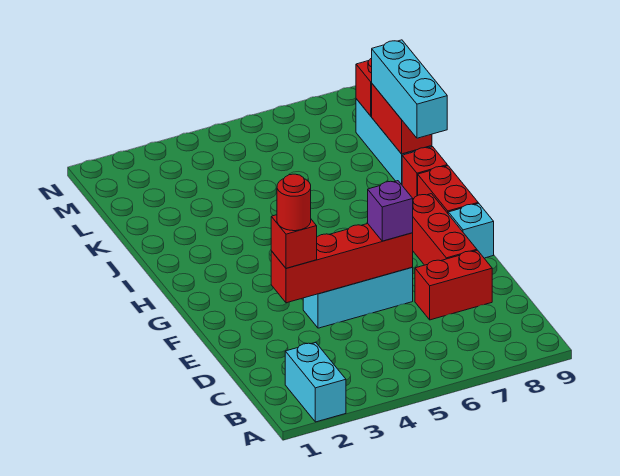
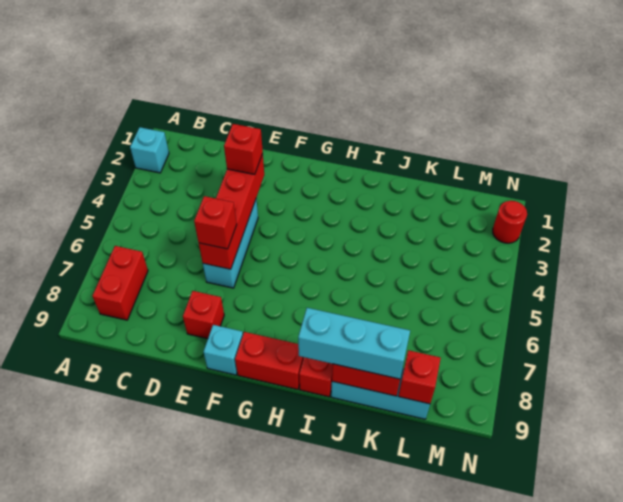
cyan brick A2:B2 level 1 -> cyan brick A2 level 1
red brick D7:D8 level 1 -> red brick B7:B8 level 1
red round brick E3 level 4 -> red round brick N2 level 1
purple brick E6 level 3 -> red brick E6 level 3
red brick E8:G8 level 1 -> red brick E8 level 1

